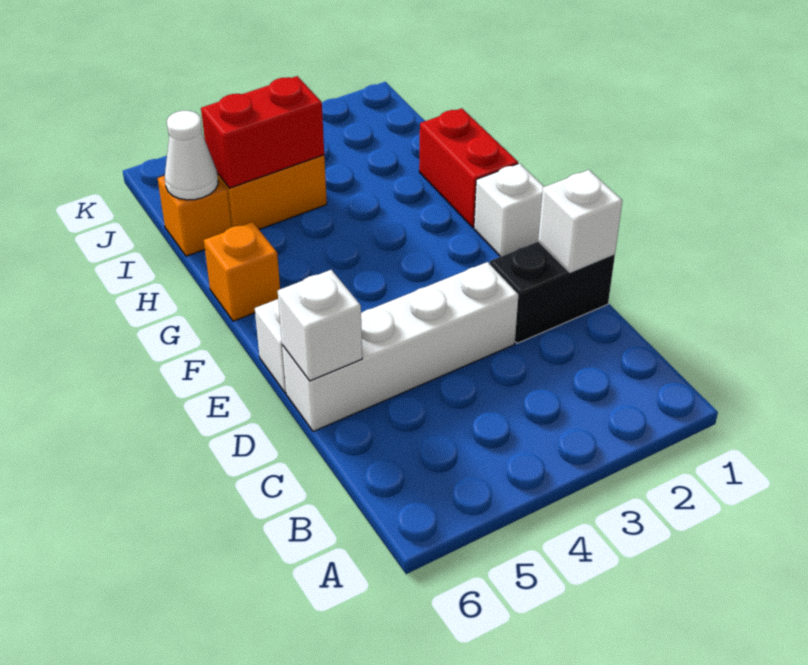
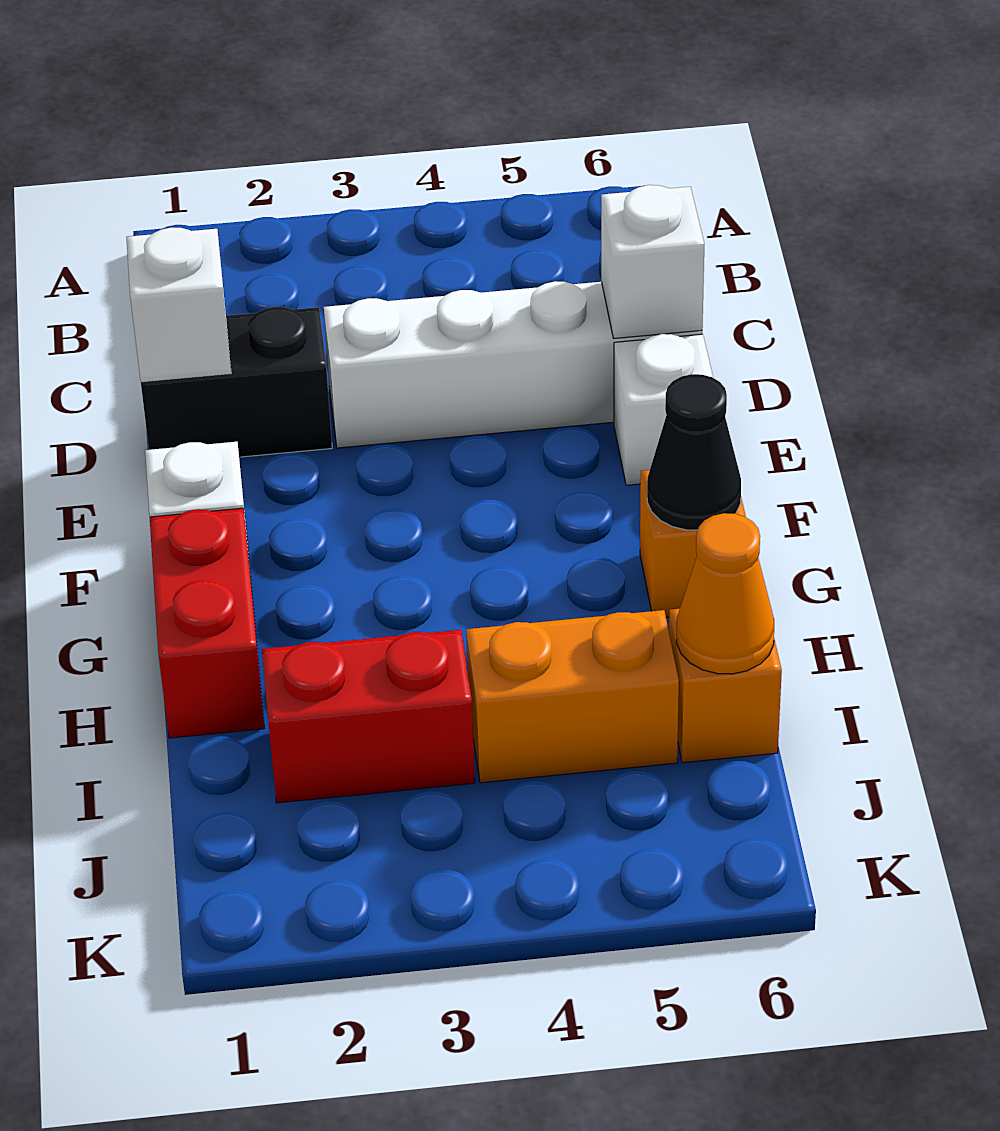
none -> black cone G6 level 2
red brick I4:I5 level 2 -> red brick I2:I3 level 1
white cone I6 level 2 -> orange cone I6 level 2

